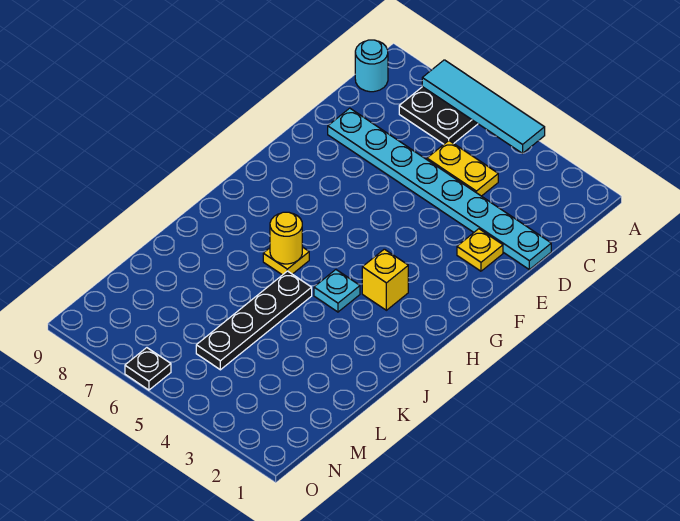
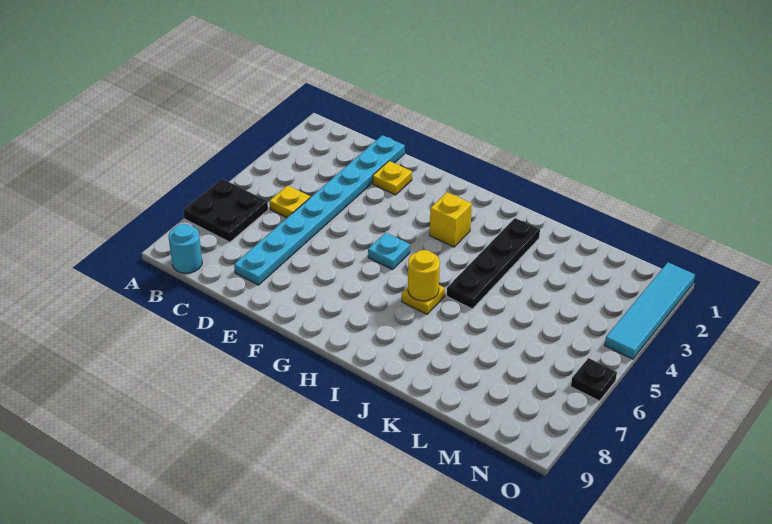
cyan tile A4:A7 level 2 -> cyan tile O1:O4 level 1
yellow plate C4:C5 level 1 -> yellow plate C5 level 1
cyan plate I4 level 1 -> cyan plate G5 level 1
black plate J5:M5 level 1 -> black plate J2:J5 level 1

